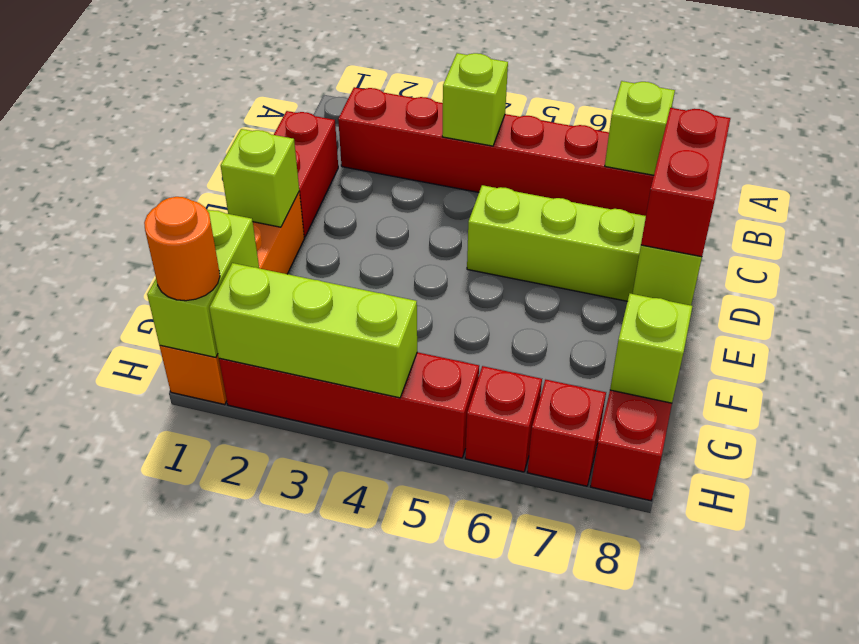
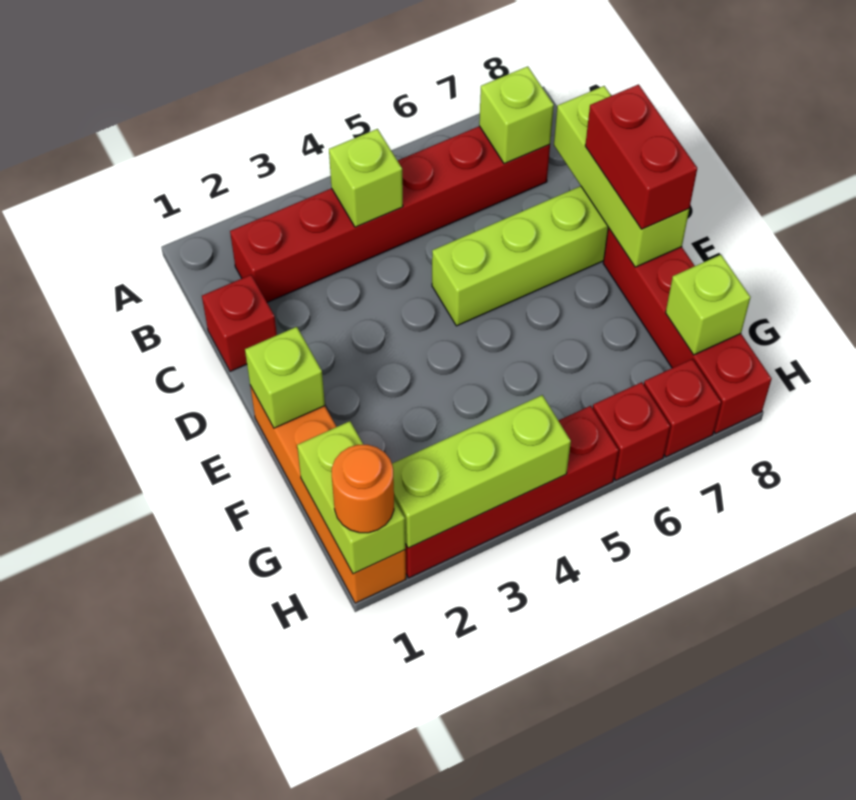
red brick C1:D1 level 1 -> red brick C1 level 1

